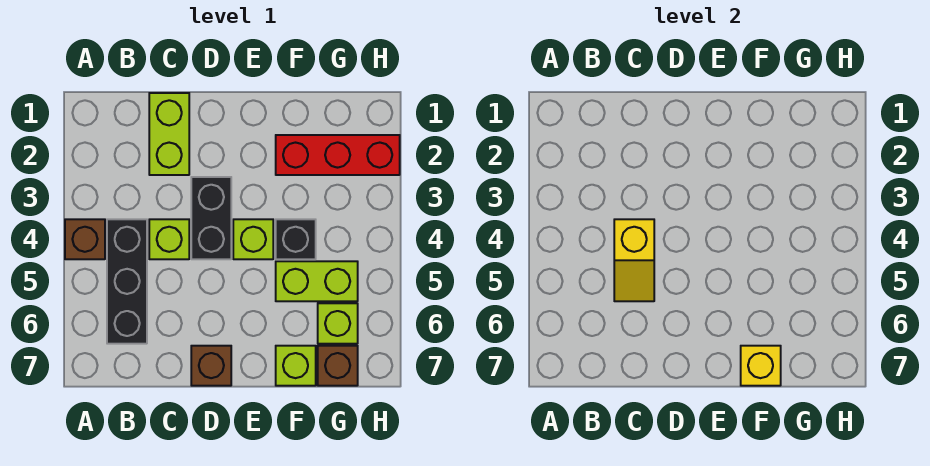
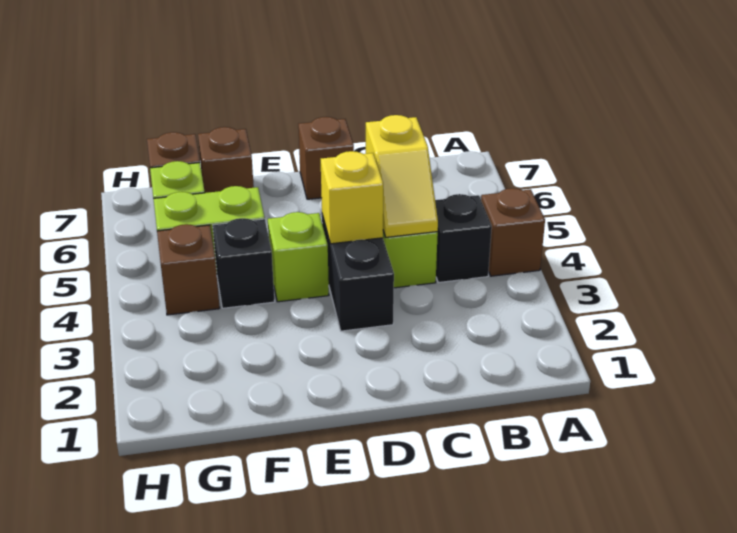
black brick B4:B6 level 1 -> black brick B4 level 1
lime brick C1:C2 level 1 -> none
yellow slope C4:C5 level 2 top 4 -> yellow slope C4:C5 level 2 top 5
red brick F2:H2 level 1 -> none
lime brick F7 level 1 -> brown brick F7 level 1
yellow brick F7 level 2 -> yellow brick D4 level 2
none -> brown brick G4 level 1

